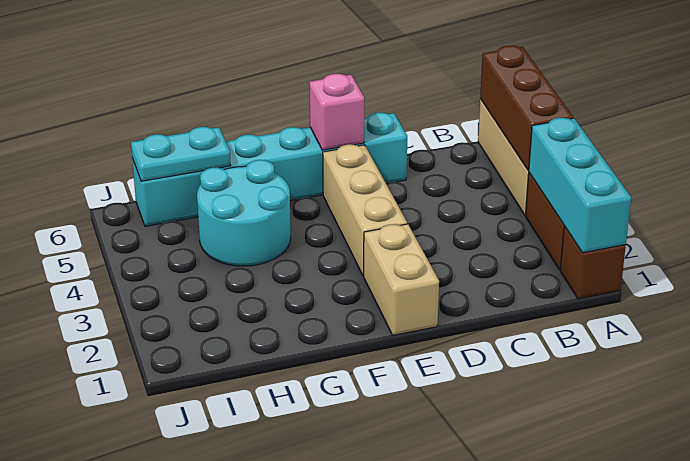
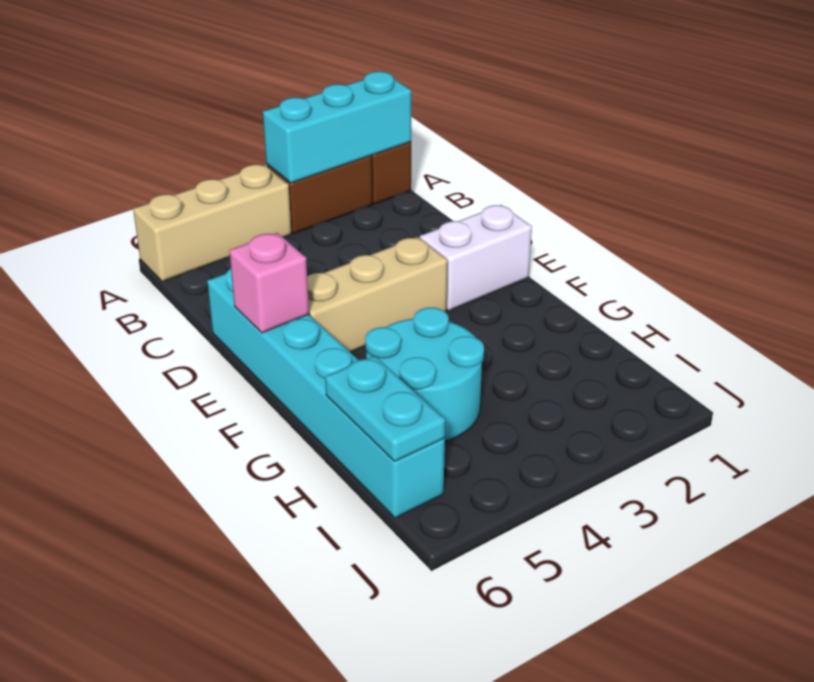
brown brick A4:A6 level 2 -> none
tan brick E1:E2 level 1 -> white brick E1:E2 level 1

